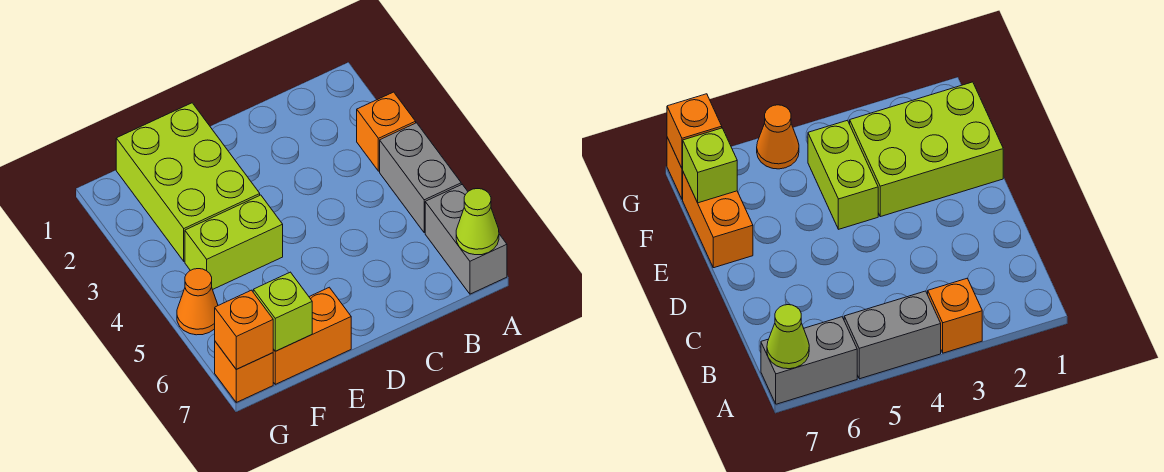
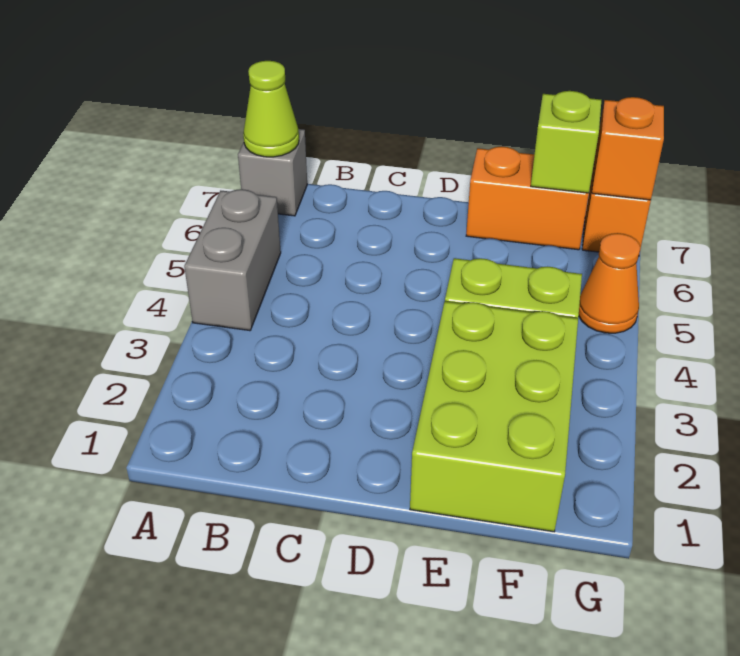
orange brick A3 level 1 -> none
grey brick A6:A7 level 1 -> grey brick A7 level 1

